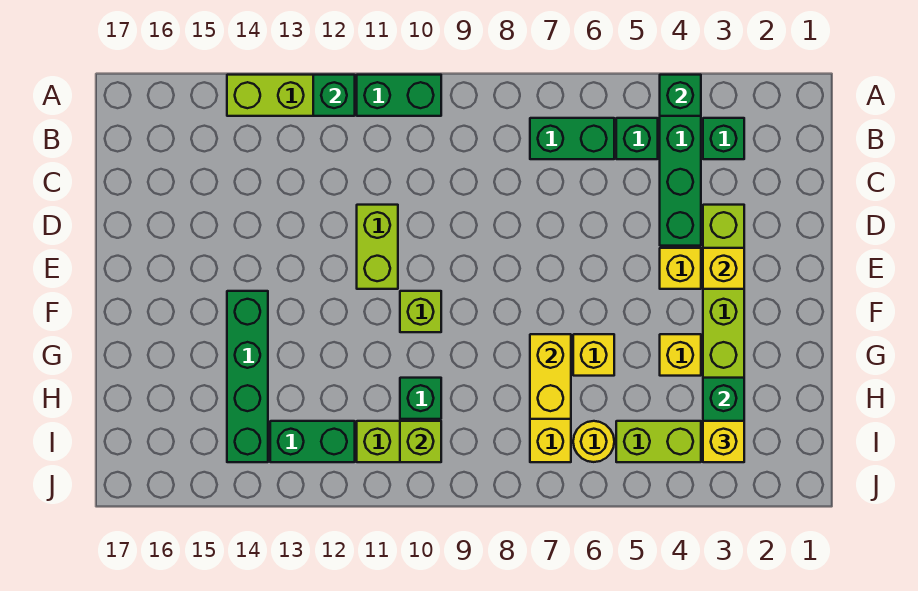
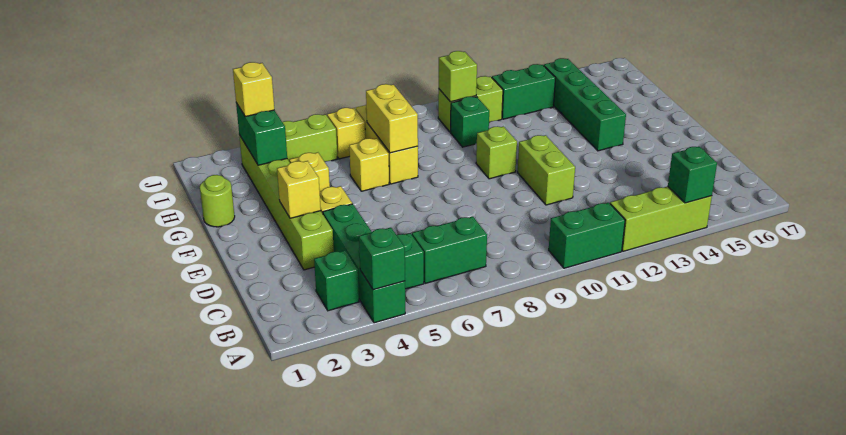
green brick A12 level 2 -> green brick A14 level 2
none -> lime round brick G1 level 1
yellow round brick I6 level 1 -> yellow brick I6 level 1

